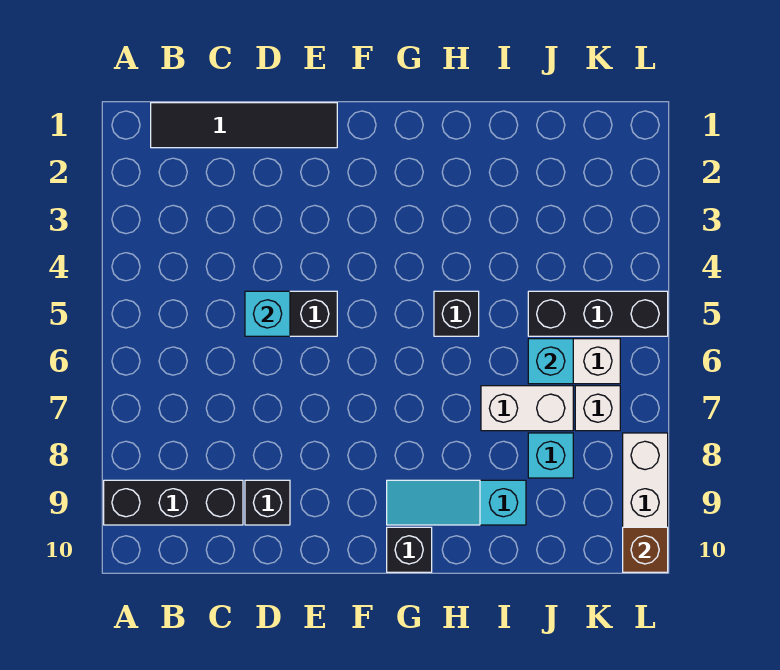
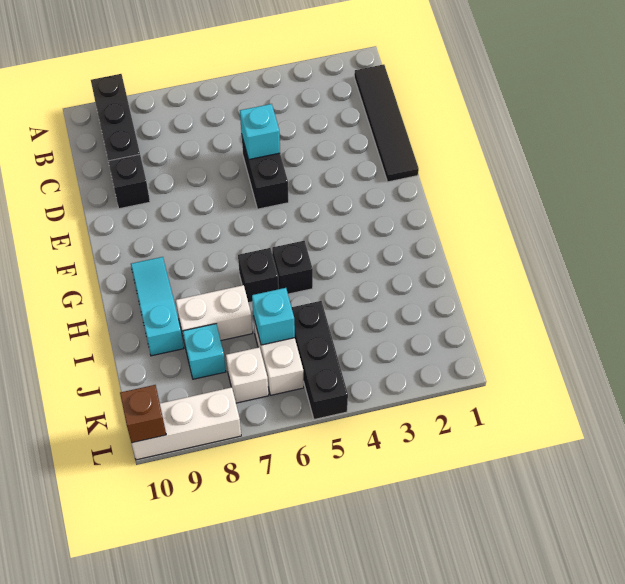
black brick G10 level 1 -> black brick H6 level 1
white brick I7:J7 level 1 -> white brick I7:I8 level 1

